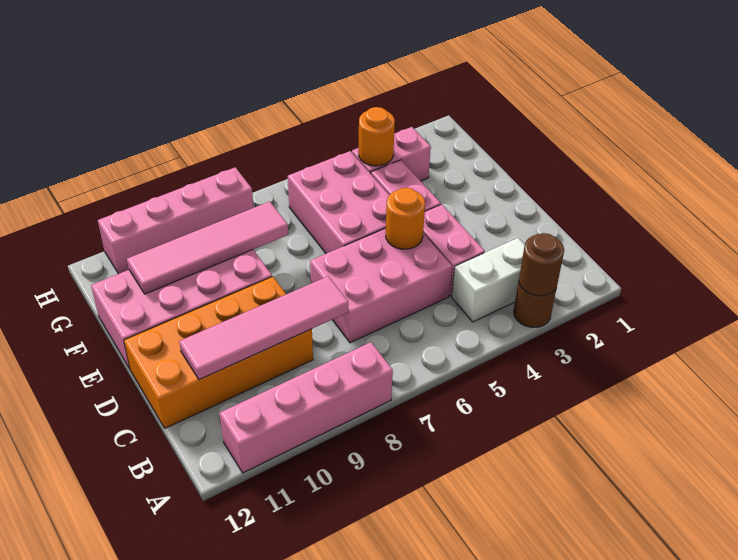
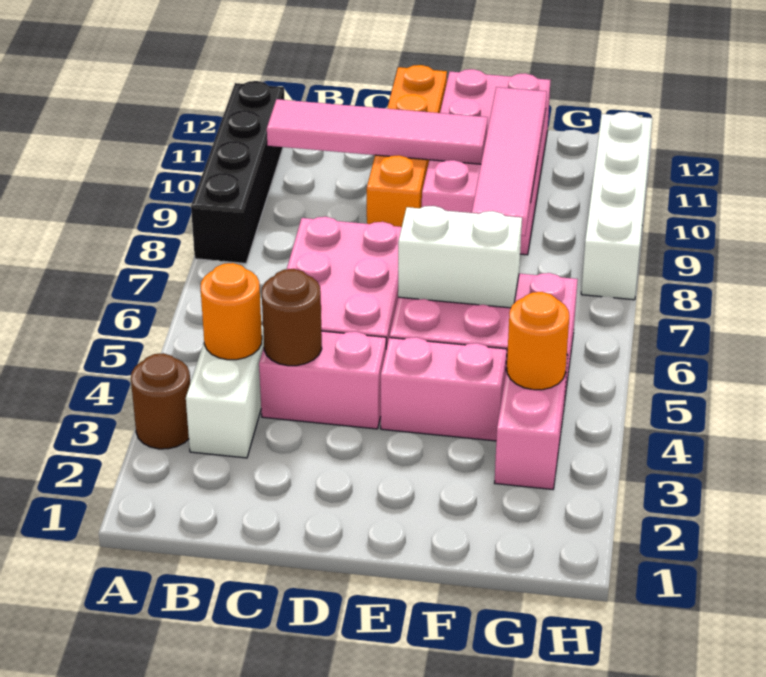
brown round brick A3 level 2 -> brown round brick C4 level 2
pink brick A8:A11 level 1 -> black brick A8:A11 level 1
pink tile C8:C11 level 2 -> pink tile B10:E10 level 2
orange brick C9:D12 level 1 -> orange brick D9:D12 level 1
orange round brick D5 level 2 -> orange round brick B4 level 2
none -> white brick E6:F6 level 2
pink brick H8:H11 level 1 -> white brick H8:H11 level 1

